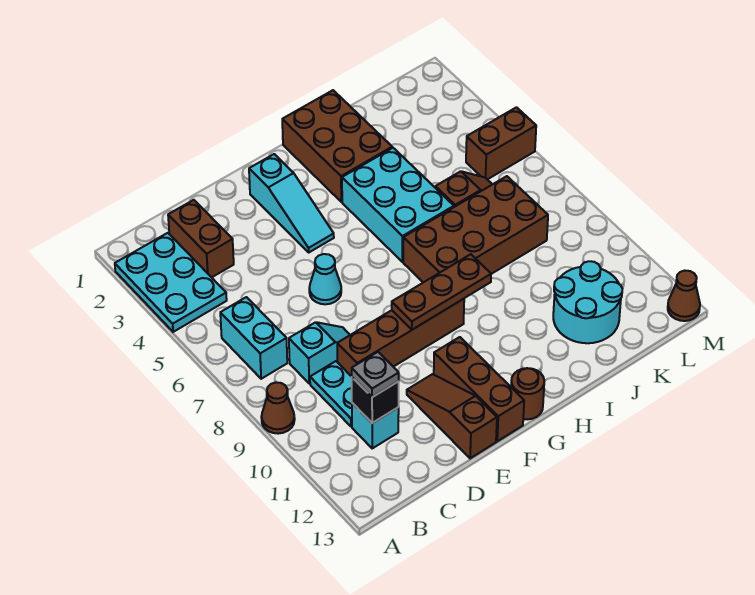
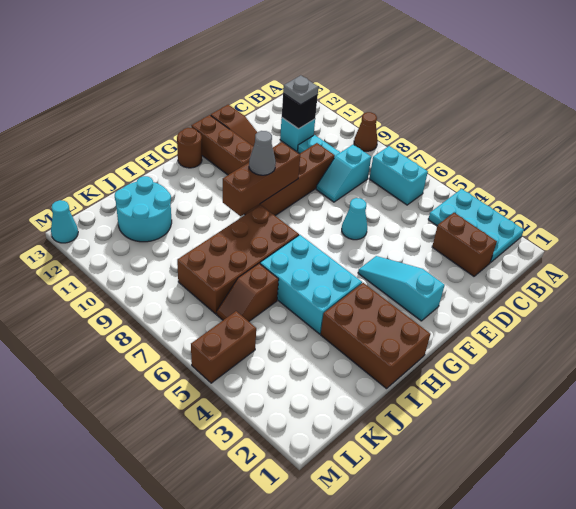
brown plate F9:H9 level 2 -> brown brick F9:H9 level 2
none -> grey cone G9 level 3
brown cone M13 level 1 -> cyan cone M13 level 1

